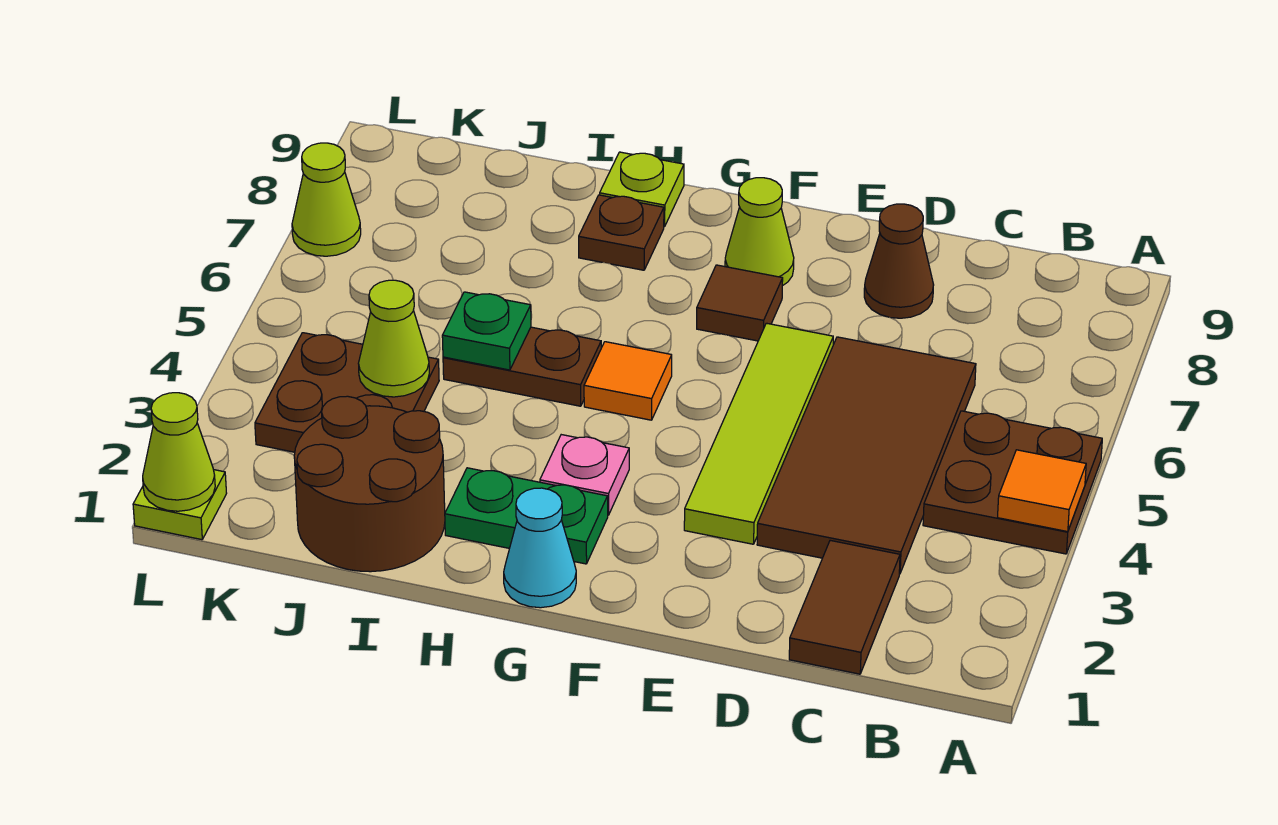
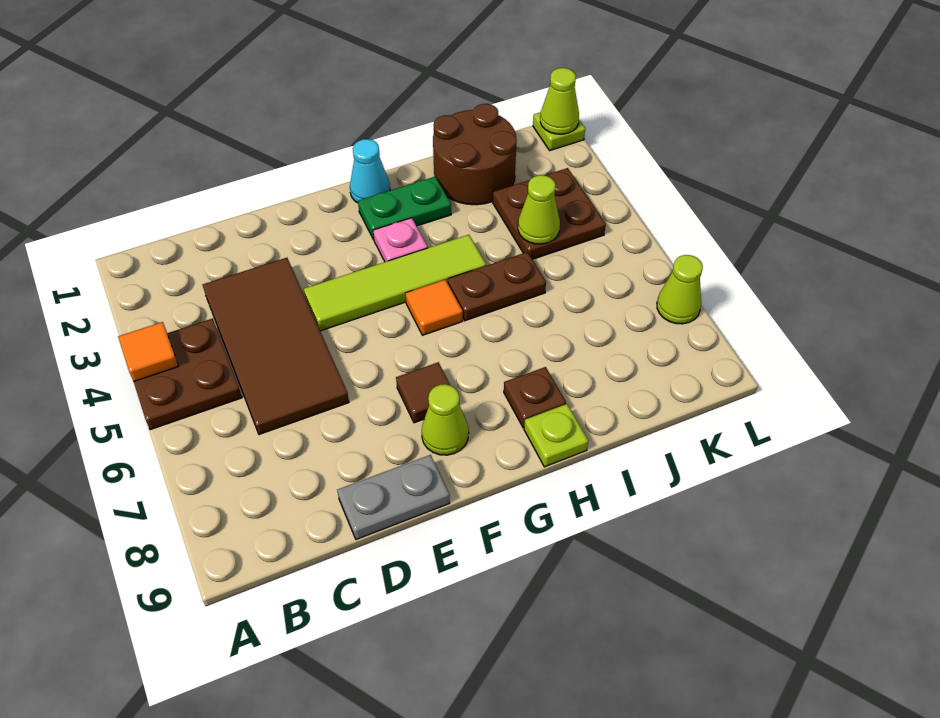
brown tile C1:C2 level 1 -> none
brown cone D8 level 1 -> none
none -> grey plate D9:E9 level 1
lime tile E3:E6 level 1 -> lime tile E4:H4 level 1
green plate I5 level 2 -> none

